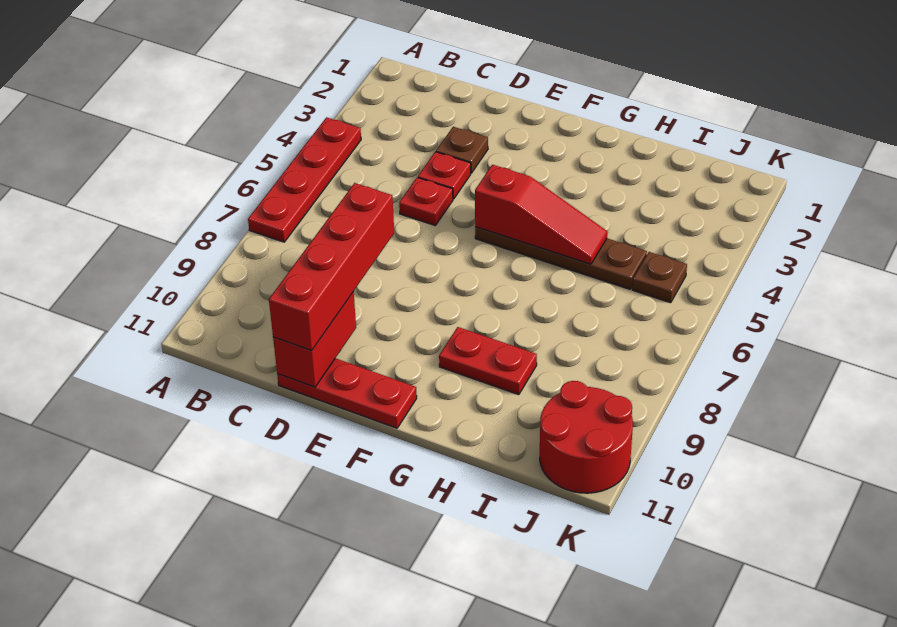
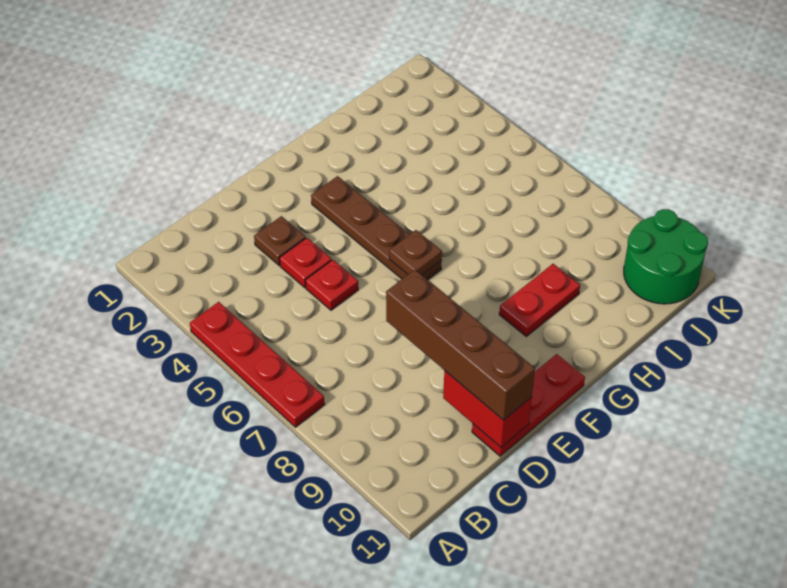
red brick D8:D11 level 3 -> brown brick D8:D11 level 3
brown plate F5:I5 level 1 -> brown plate F3:F6 level 1
red slope F5:H5 level 2 top F -> none
brown plate J5 level 1 -> brown plate F6 level 2
red round brick J10:K11 level 1 -> green round brick J10:K11 level 1

